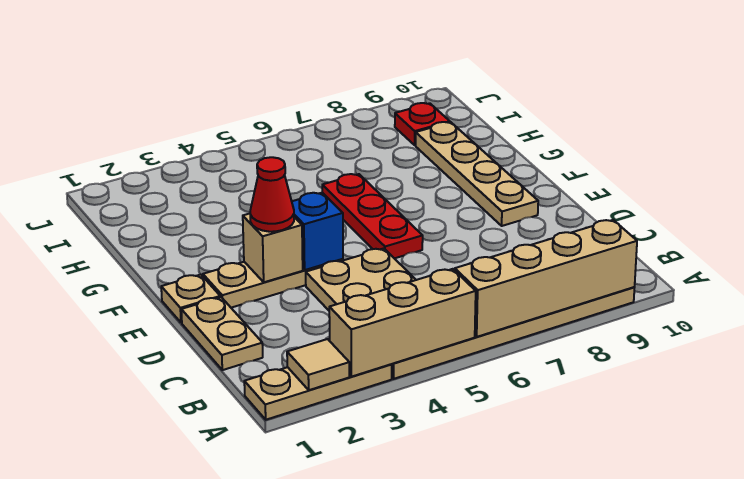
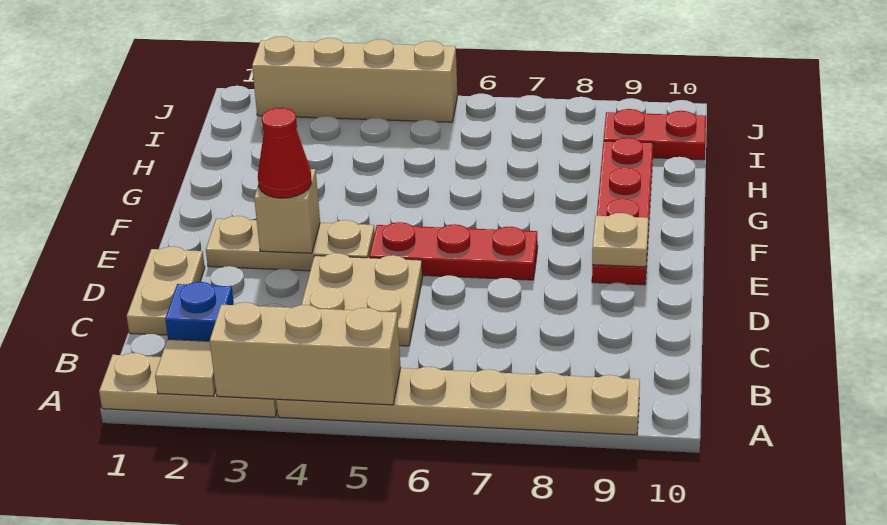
tan brick A6:A9 level 2 -> tan brick J2:J5 level 1
tan plate E1 level 1 -> tan plate E9 level 2
blue brick E4 level 2 -> blue brick B2 level 1
red plate E6:G6 level 1 -> red plate E5:E7 level 1
tan plate E9:H9 level 1 -> red plate E9:H9 level 1
red plate I9 level 1 -> red plate I9:I10 level 1

